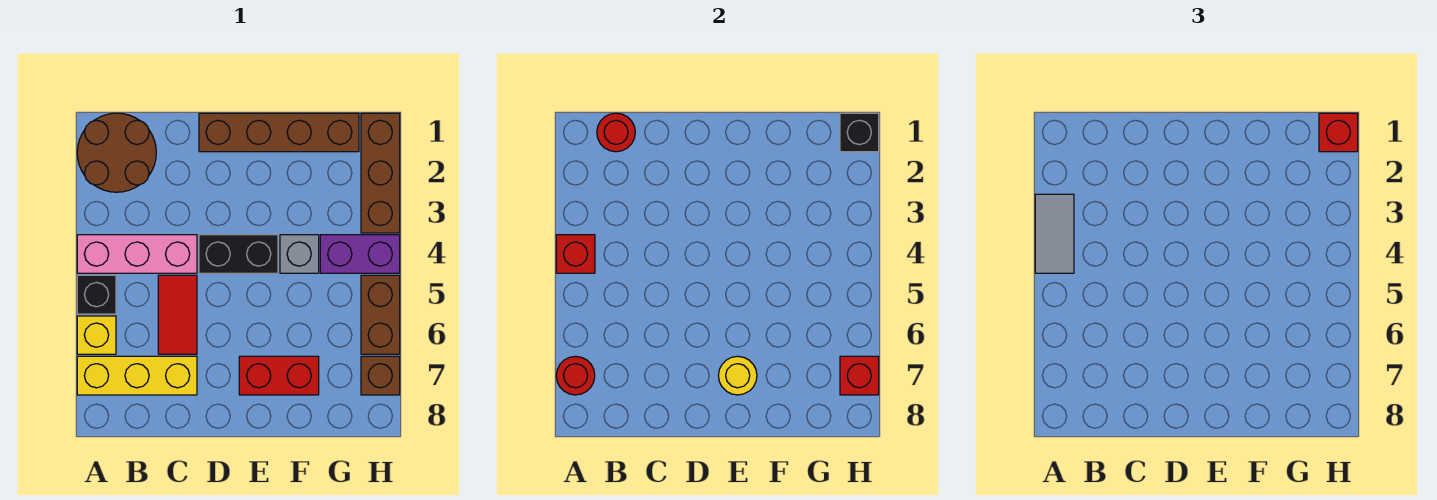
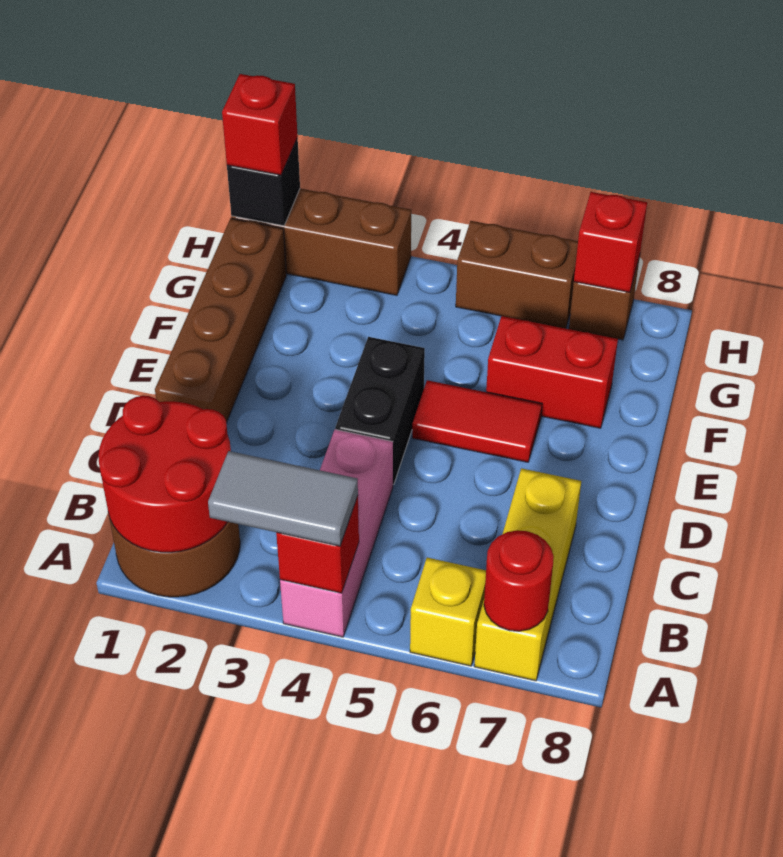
black brick A5 level 1 -> none
red round brick B1 level 2 -> red round brick A1:B2 level 2
red tile C5:C6 level 1 -> red tile E5:E6 level 1
red brick E7:F7 level 1 -> red brick F6:F7 level 1
yellow round brick E7 level 2 -> none
grey brick F4 level 1 -> none
purple brick G4:H4 level 1 -> none

